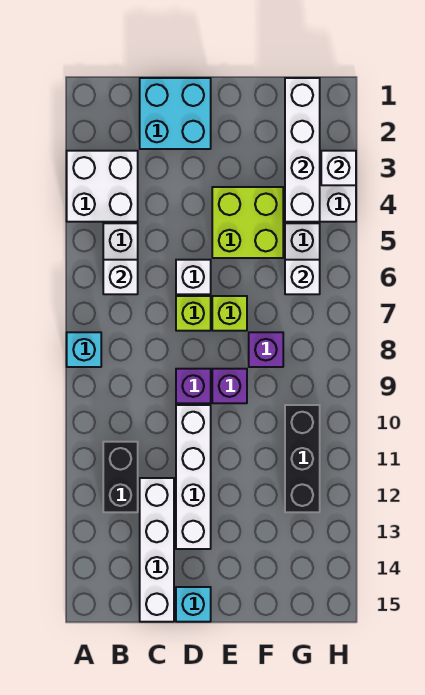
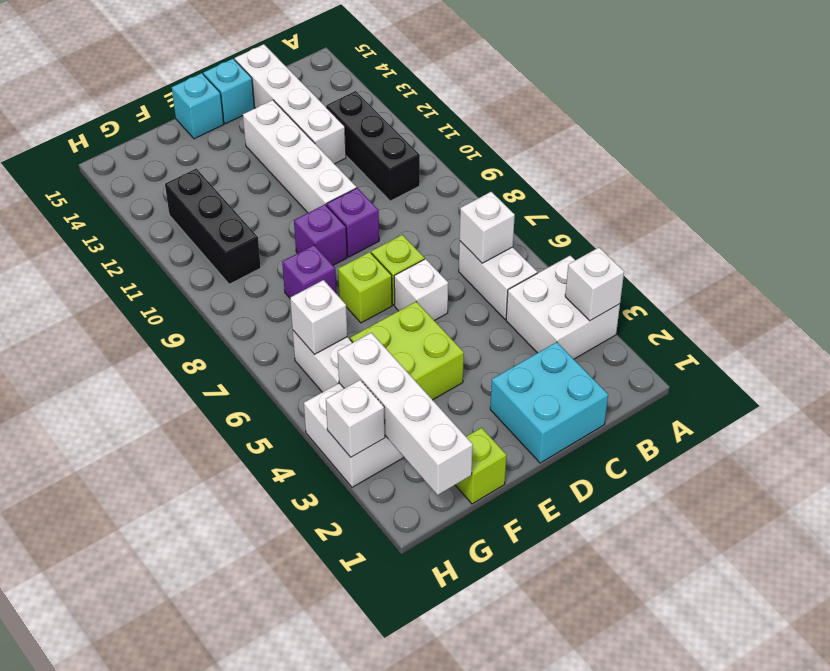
none -> white brick A3 level 2
cyan brick A8 level 1 -> cyan brick E15 level 1
black brick B11:B12 level 1 -> black brick B10:B12 level 1
none -> lime brick F1 level 1

